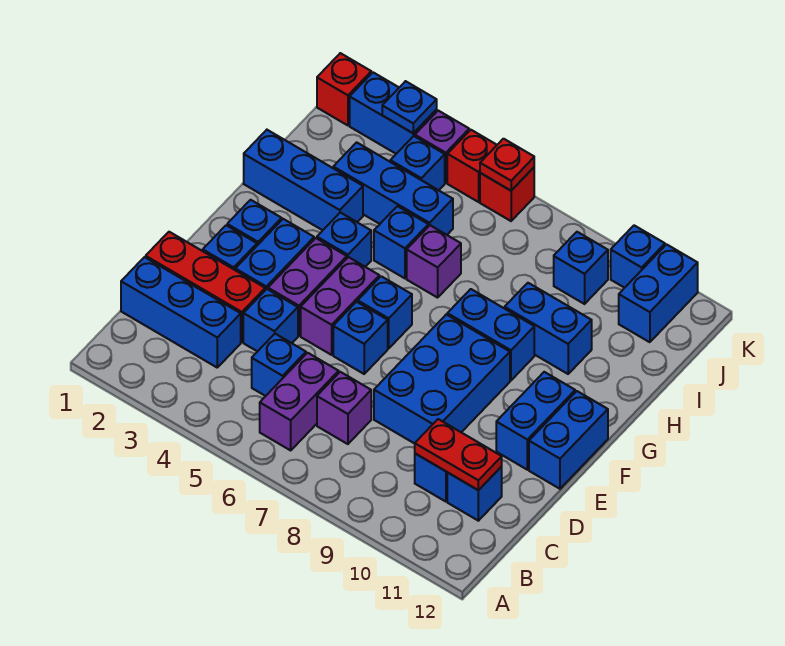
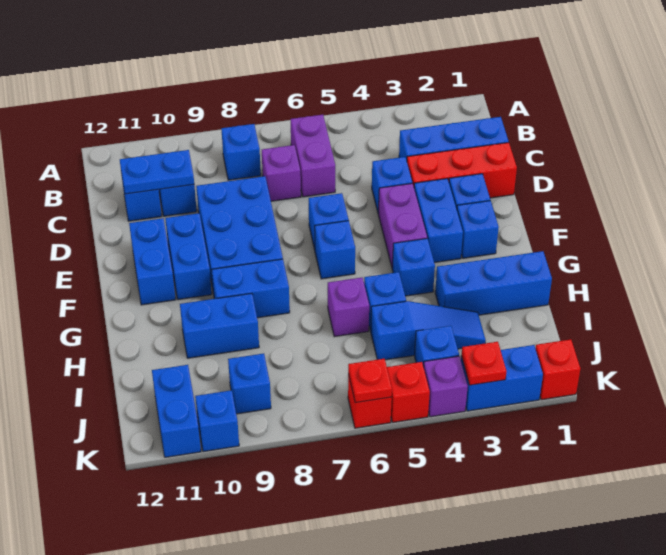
blue brick C5 level 1 -> blue brick B8 level 1
red plate C10:C11 level 2 -> blue plate C10:C11 level 2
purple brick E5:F5 level 1 -> none
blue brick E12:F12 level 1 -> blue brick E10:F10 level 1
blue brick I3:I5 level 1 -> blue slope I3:I5 level 1 top 5
blue plate K3 level 2 -> red plate K3 level 2

